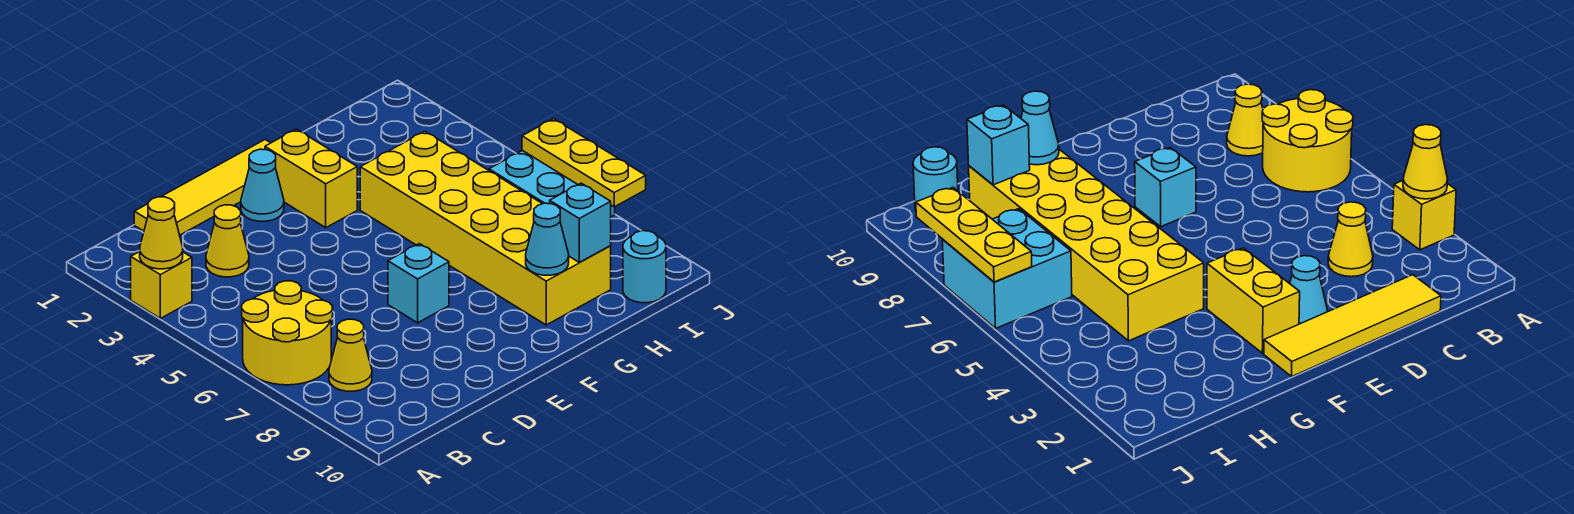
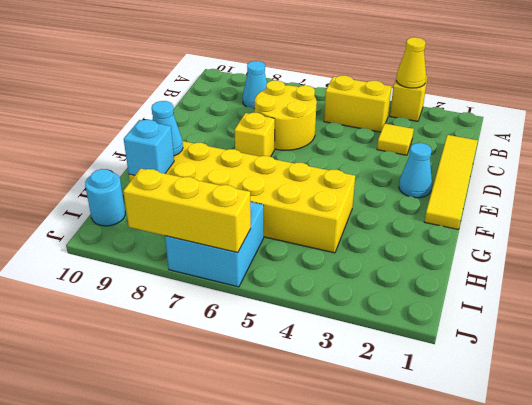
yellow round brick A6:B7 level 1 -> yellow round brick C6:D7 level 1
yellow cone B8 level 1 -> cyan cone B8 level 1
yellow cone C3 level 1 -> yellow tile C3 level 1
cyan brick E7 level 1 -> yellow brick E7 level 1
yellow brick F2:F3 level 1 -> yellow brick B4:B5 level 1
yellow plate J6:J8 level 2 -> yellow brick J6:J8 level 2

